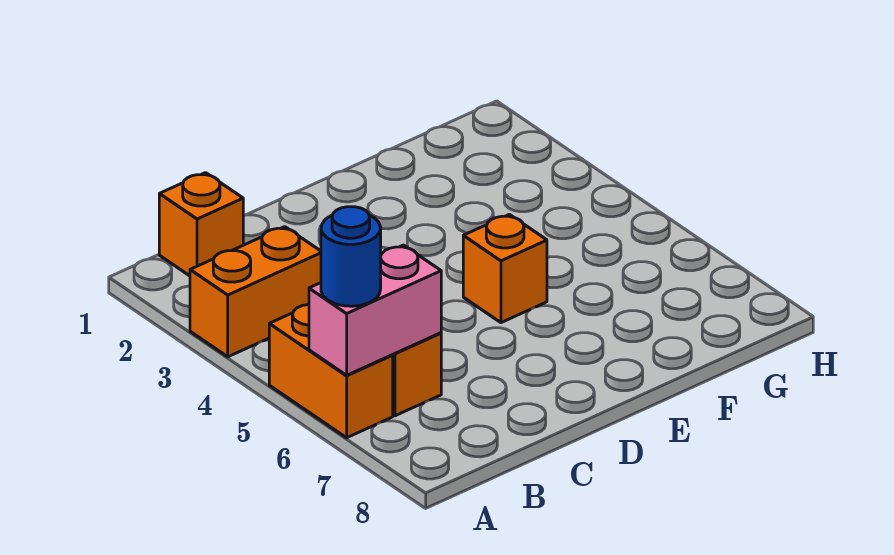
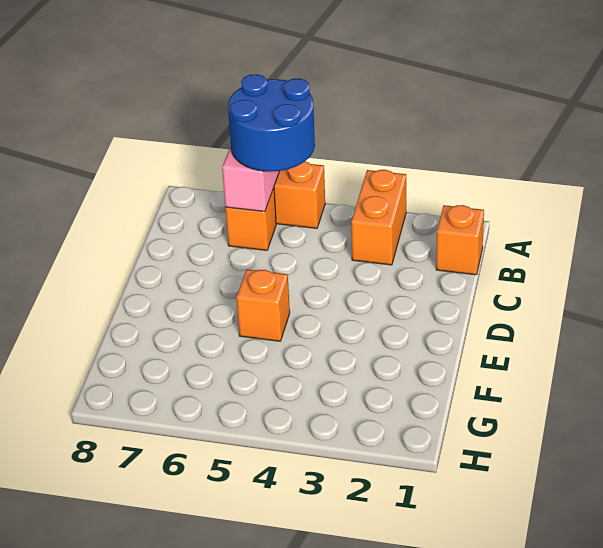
blue round brick A6 level 3 -> blue round brick A5:B6 level 3

